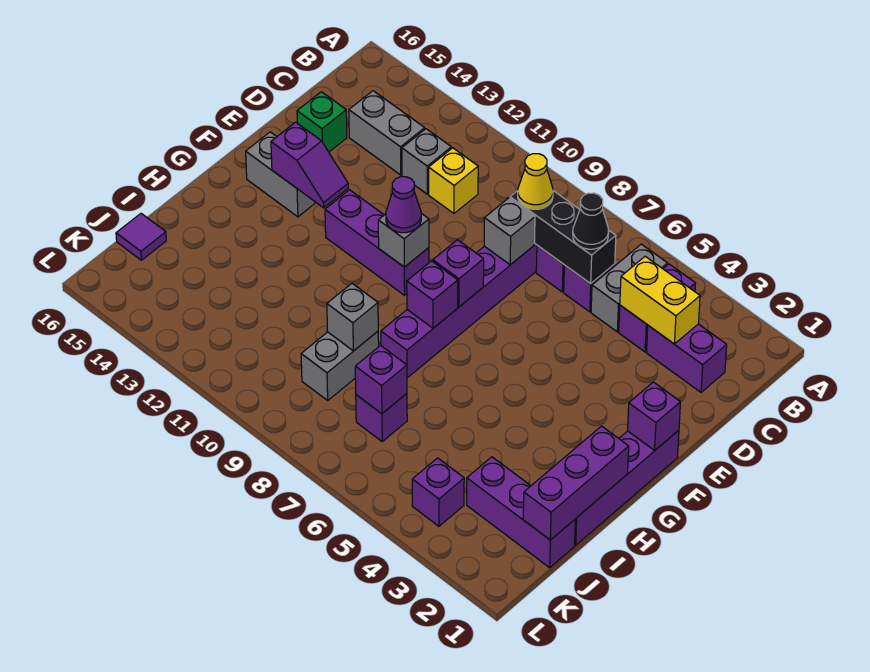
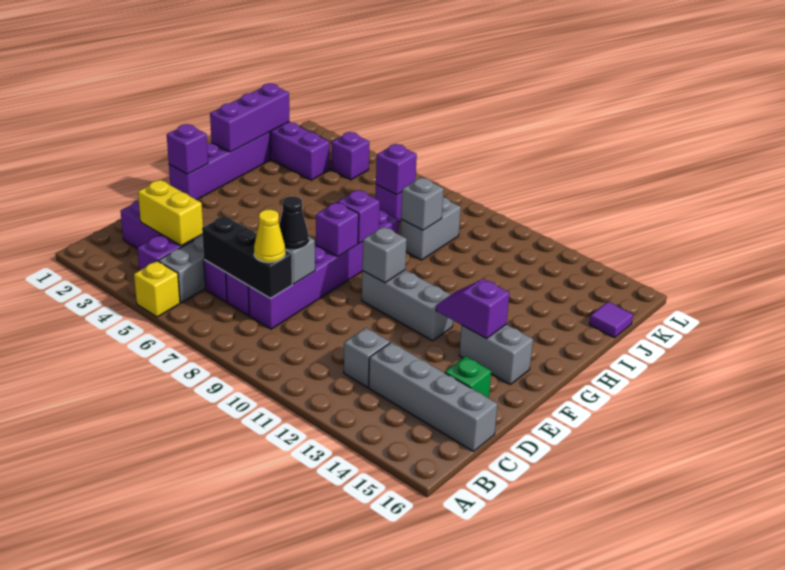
black cone C6 level 3 -> black cone D8 level 3
yellow brick C11 level 1 -> yellow brick A5 level 1
grey brick C13:C14 level 1 -> grey brick C13:C16 level 1
purple brick F10:F12 level 1 -> grey brick F10:F12 level 1
purple cone F10 level 3 -> none

